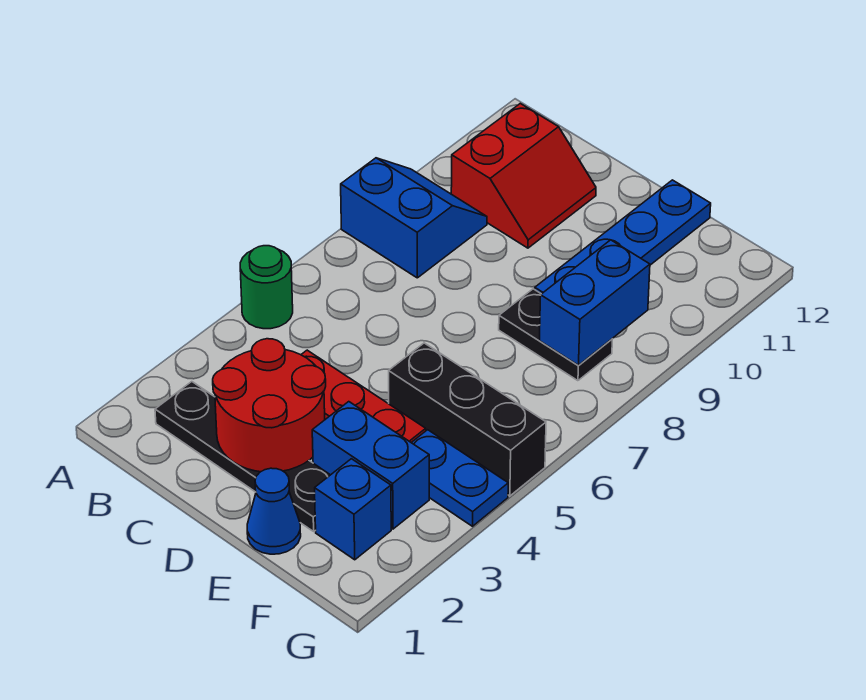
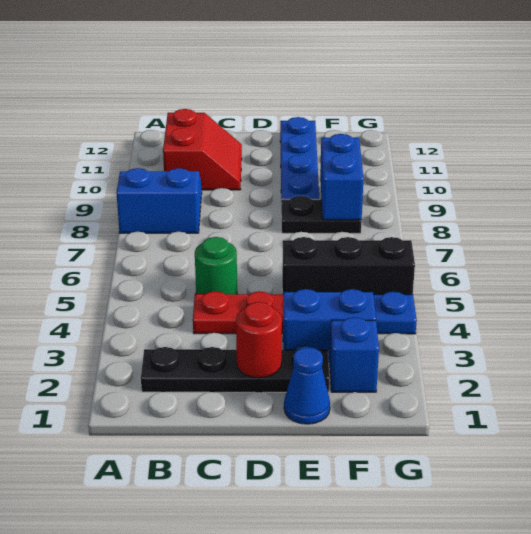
green round brick A5 level 1 -> green round brick C5 level 1
red round brick C2:D3 level 2 -> red round brick D2 level 2

